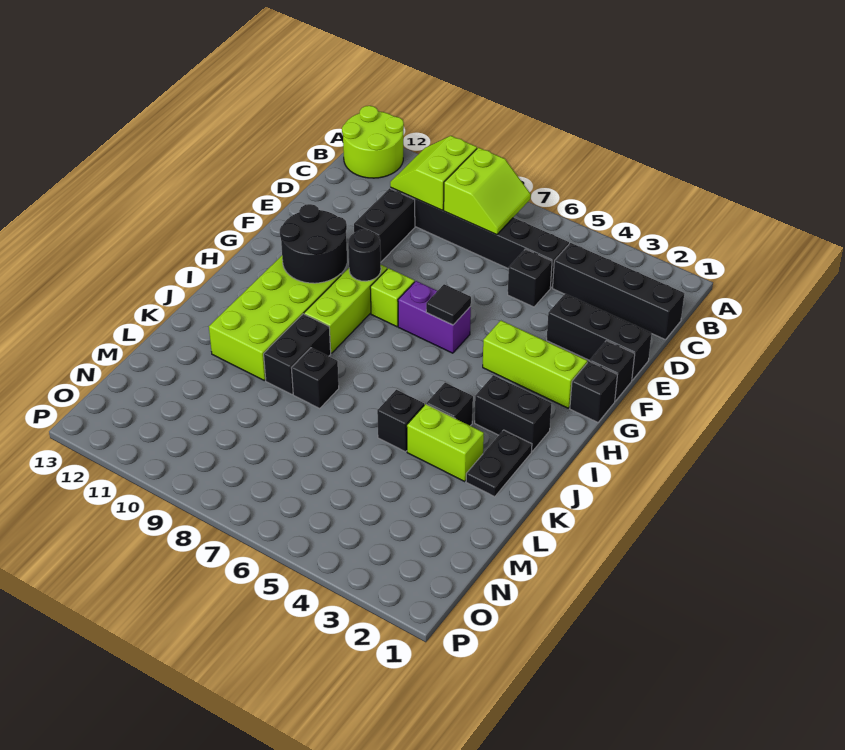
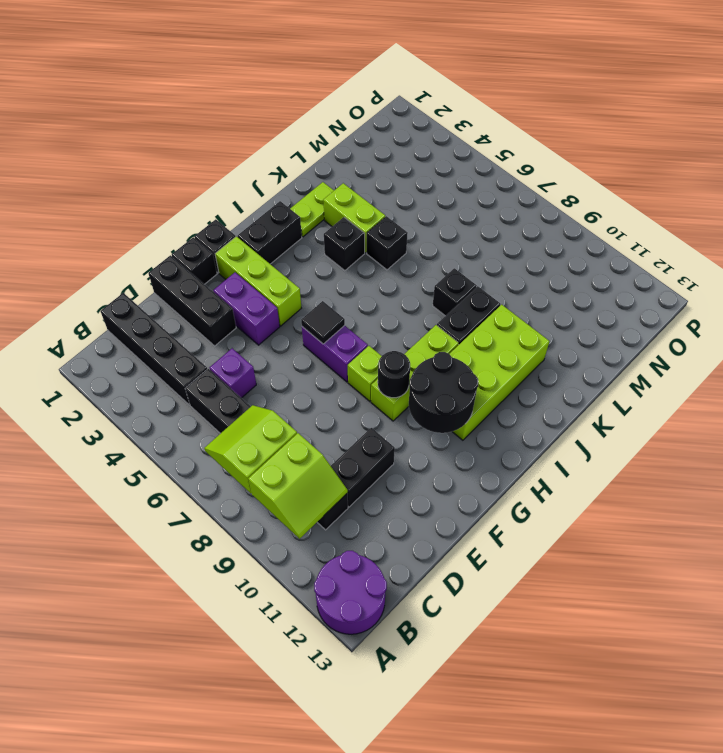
lime round brick A12:B13 level 1 -> purple round brick A12:B13 level 1
black brick D5 level 1 -> purple brick D5 level 1
none -> purple brick F3:F4 level 1
black brick I2:I3 level 1 -> black brick H2:I2 level 1
black plate J2:K2 level 1 -> lime plate J2:K2 level 1

